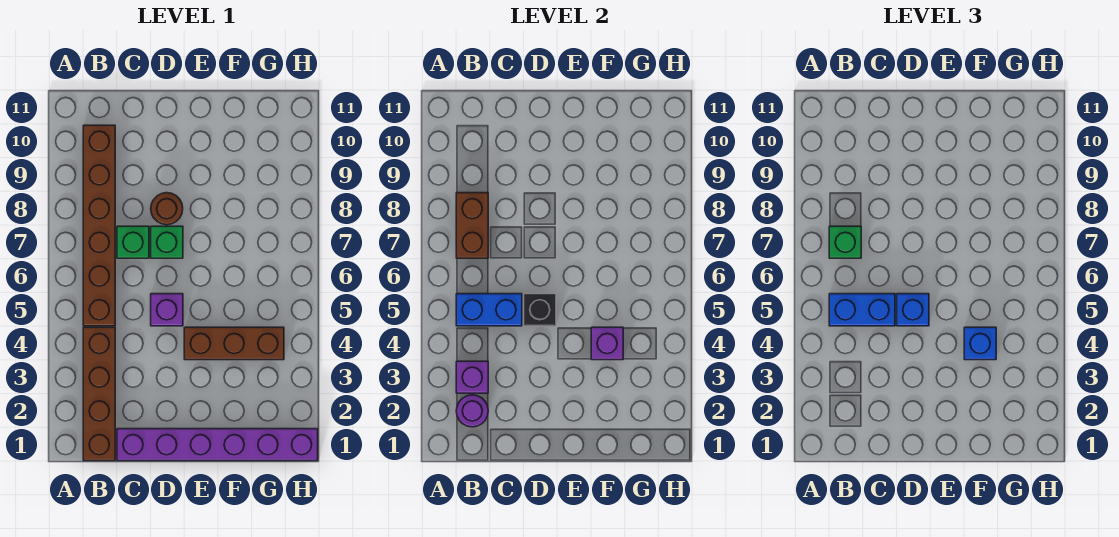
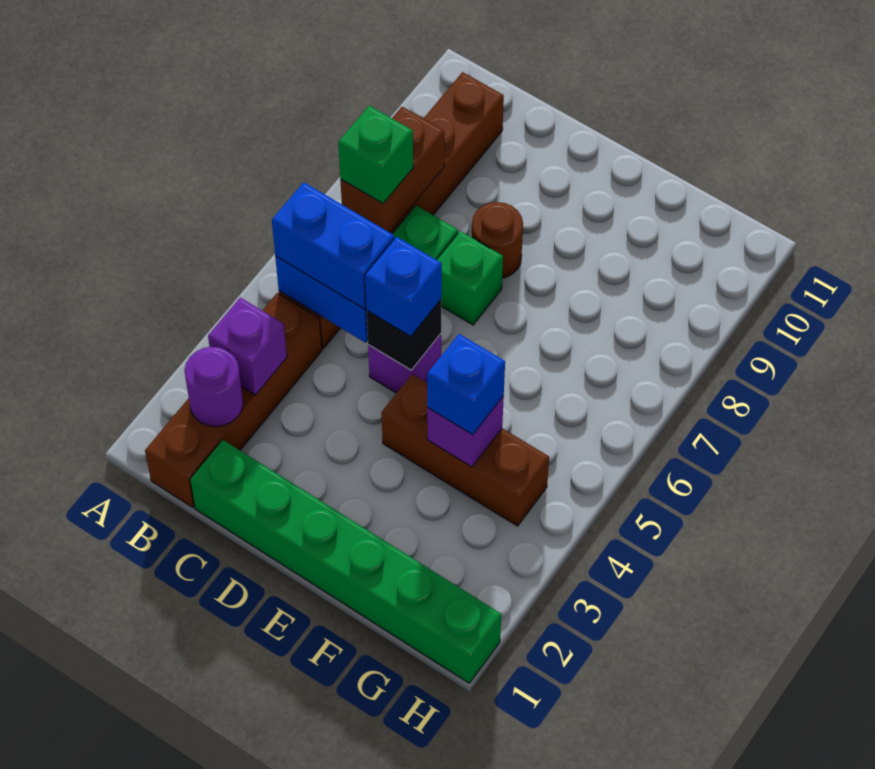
purple brick C1:H1 level 1 -> green brick C1:H1 level 1

